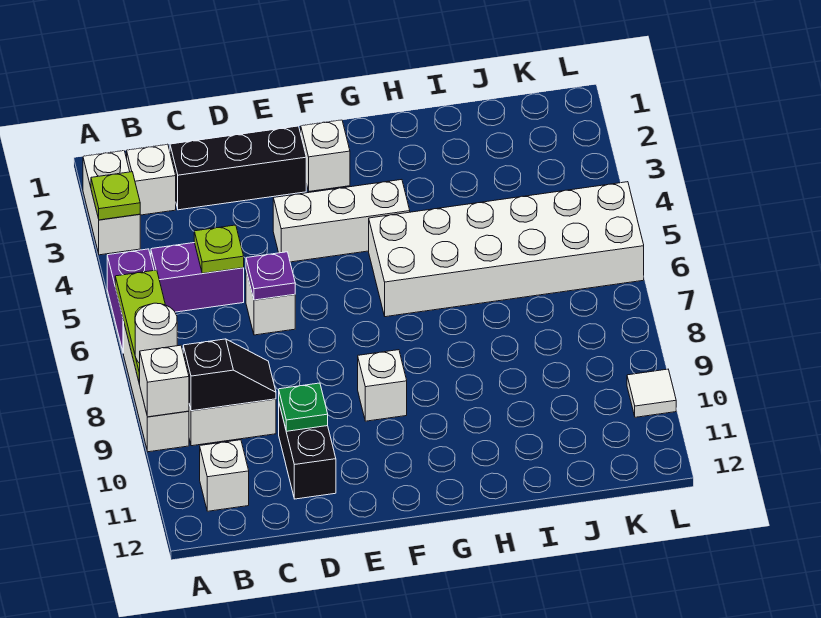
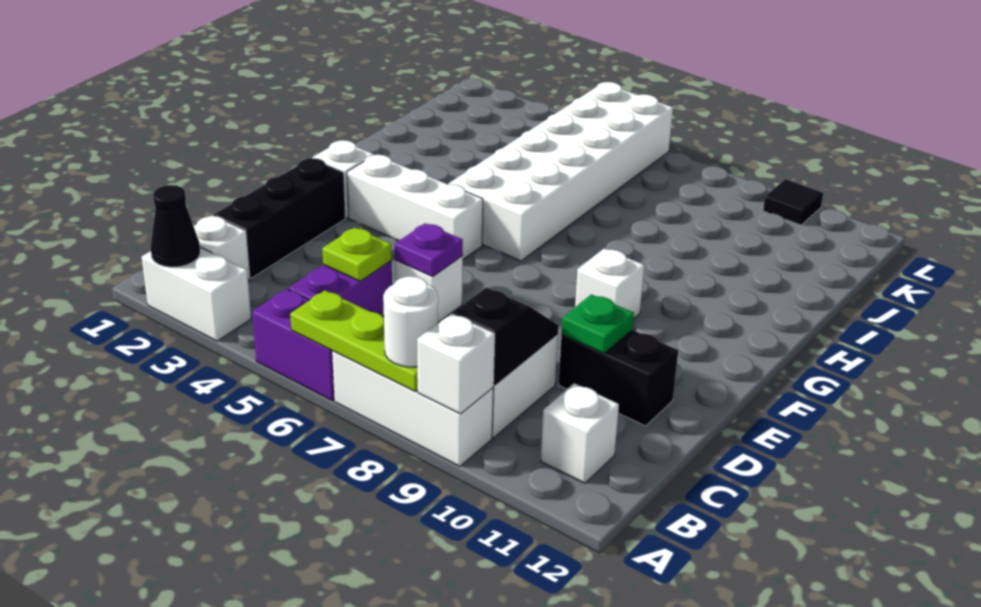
none -> black cone A2 level 2
lime plate A3 level 2 -> none
white brick E4:G4 level 1 -> white brick F3:F5 level 1
white tile L10 level 1 -> black tile L10 level 1

